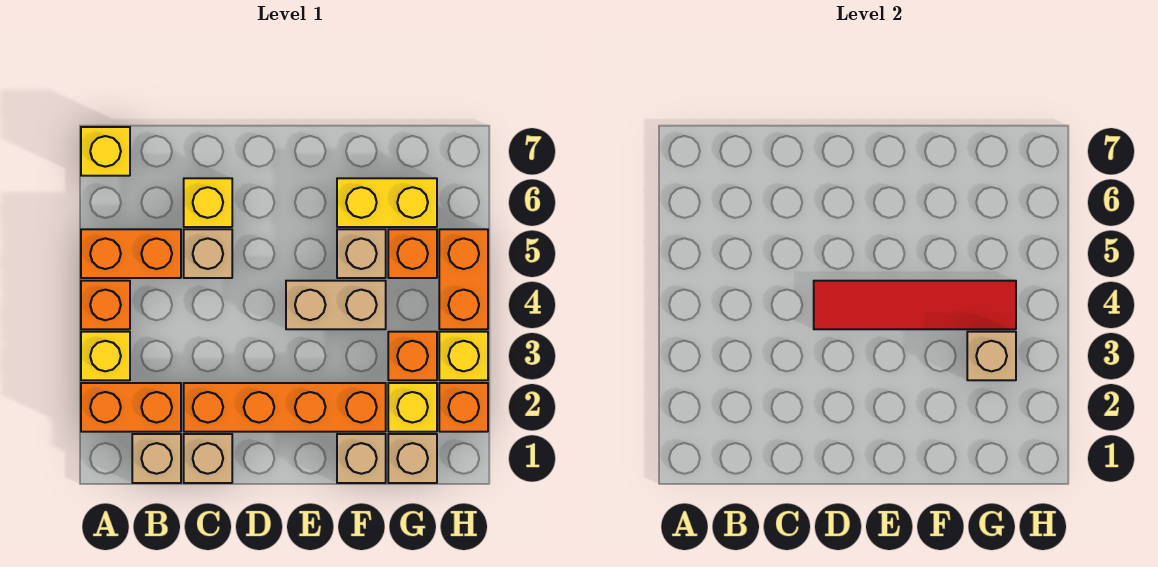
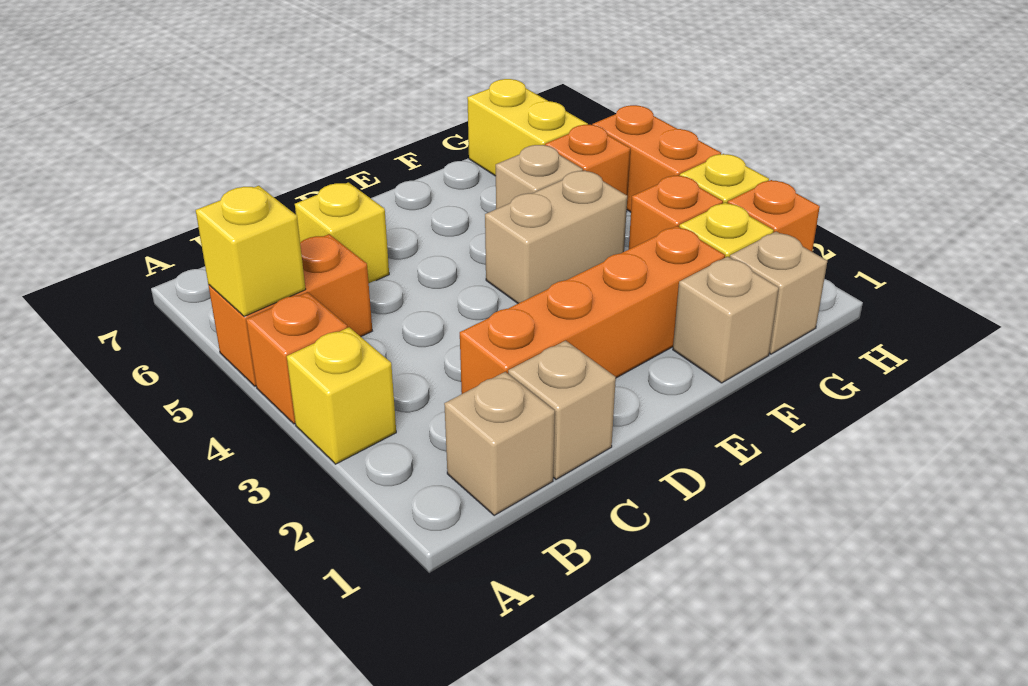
orange brick A2:B2 level 1 -> none
yellow brick A7 level 1 -> yellow brick A5 level 2
tan brick C5 level 1 -> none
red tile D4:G4 level 2 -> none
yellow brick F6:G6 level 1 -> yellow brick G6:G7 level 1
tan brick G3 level 2 -> none

